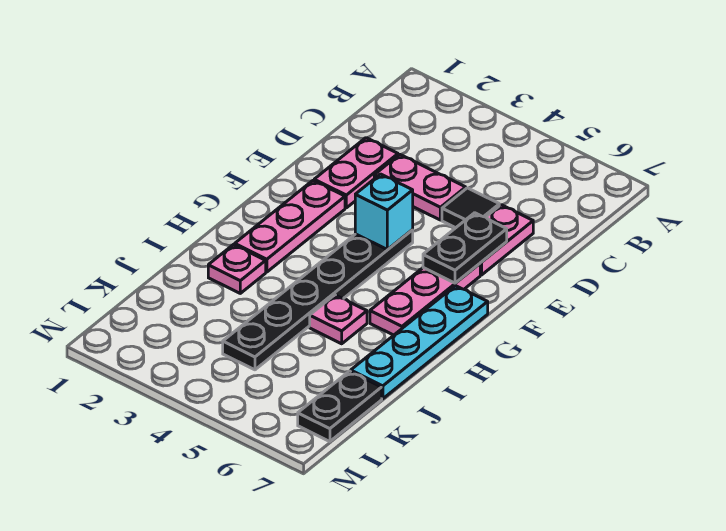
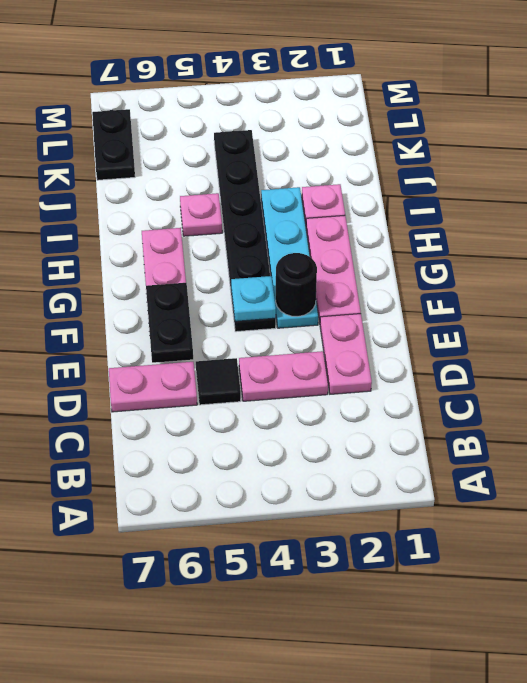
pink plate D6:E6 level 1 -> pink plate D6:D7 level 1
none -> black round brick F3 level 2
cyan brick F4 level 2 -> cyan plate F4 level 2
cyan plate G7:J7 level 1 -> cyan plate F3:I3 level 1

